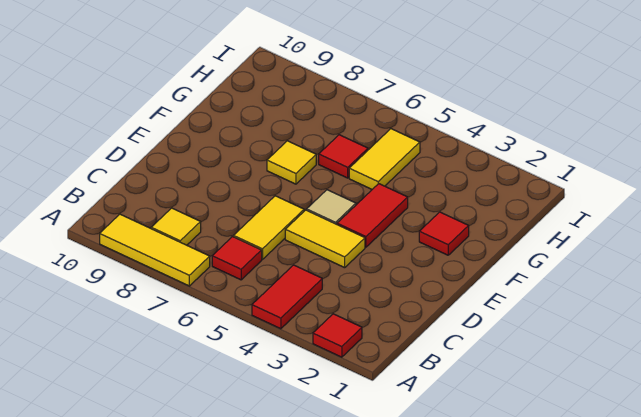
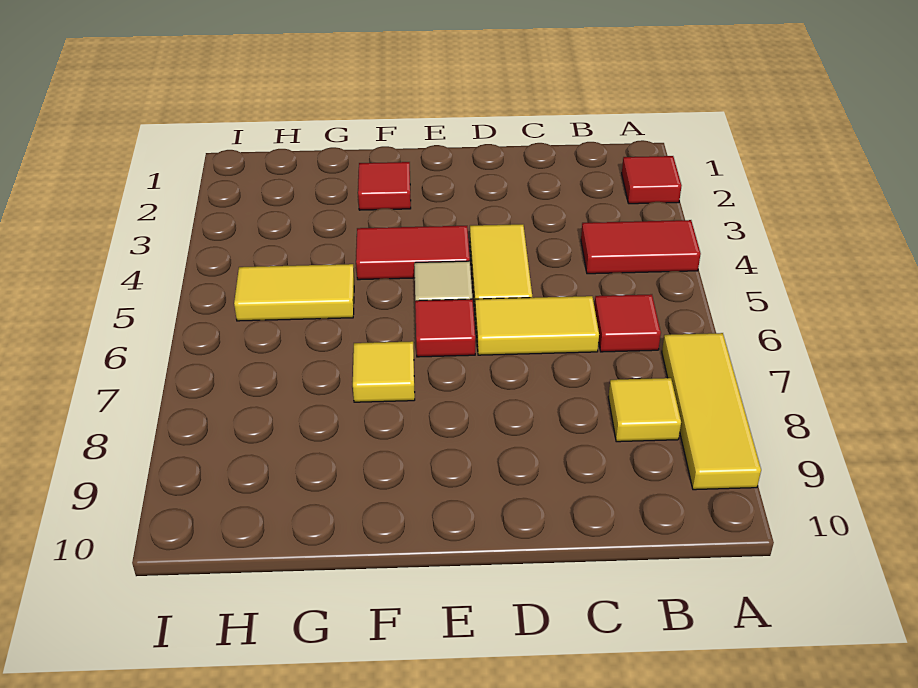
red tile G6 level 1 -> red tile E6 level 1

